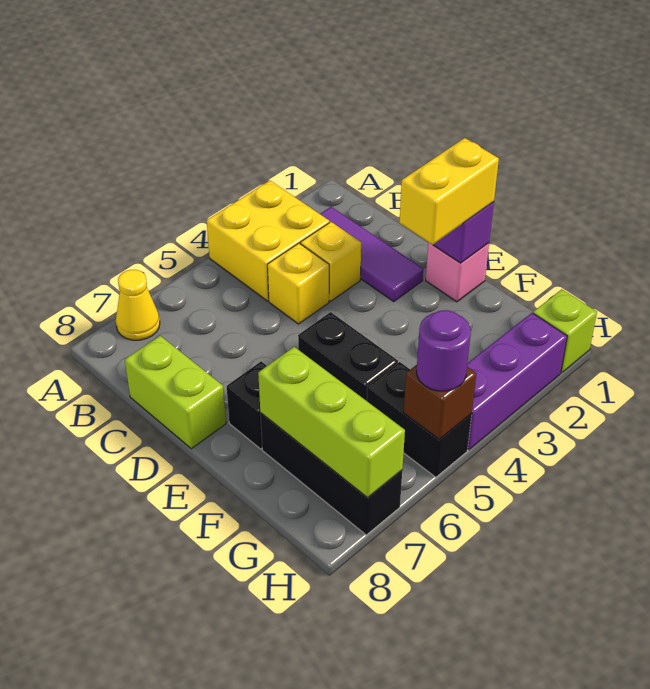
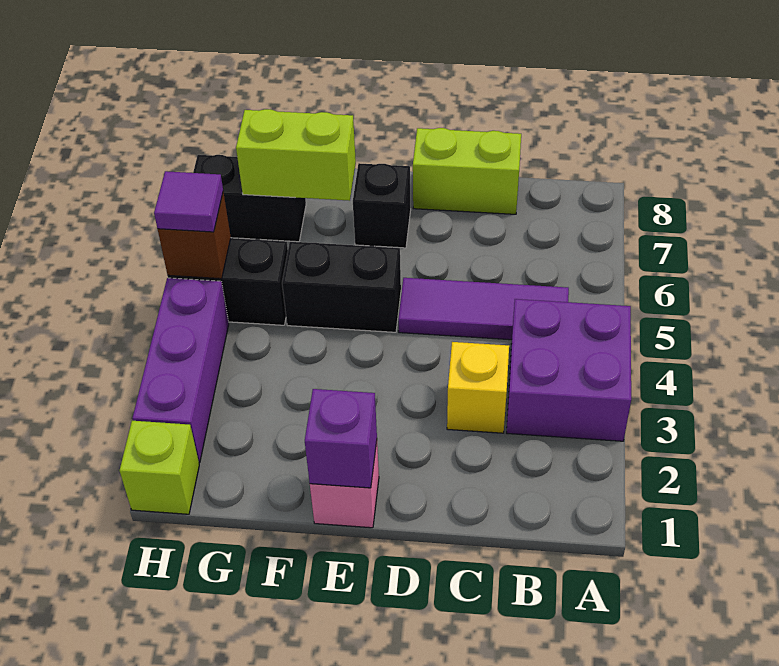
yellow brick A3:B4 level 1 -> purple brick A3:B4 level 1
yellow cone A7 level 1 -> none
purple tile B2:D2 level 1 -> purple tile B5:D5 level 1
yellow brick C4 level 1 -> none
yellow brick E1:E2 level 3 -> none
black brick F7:H7 level 1 -> black brick G7:H7 level 1
lime brick F7:H7 level 2 -> lime brick F7:G7 level 2
purple round brick H5 level 3 -> purple tile H5 level 3

